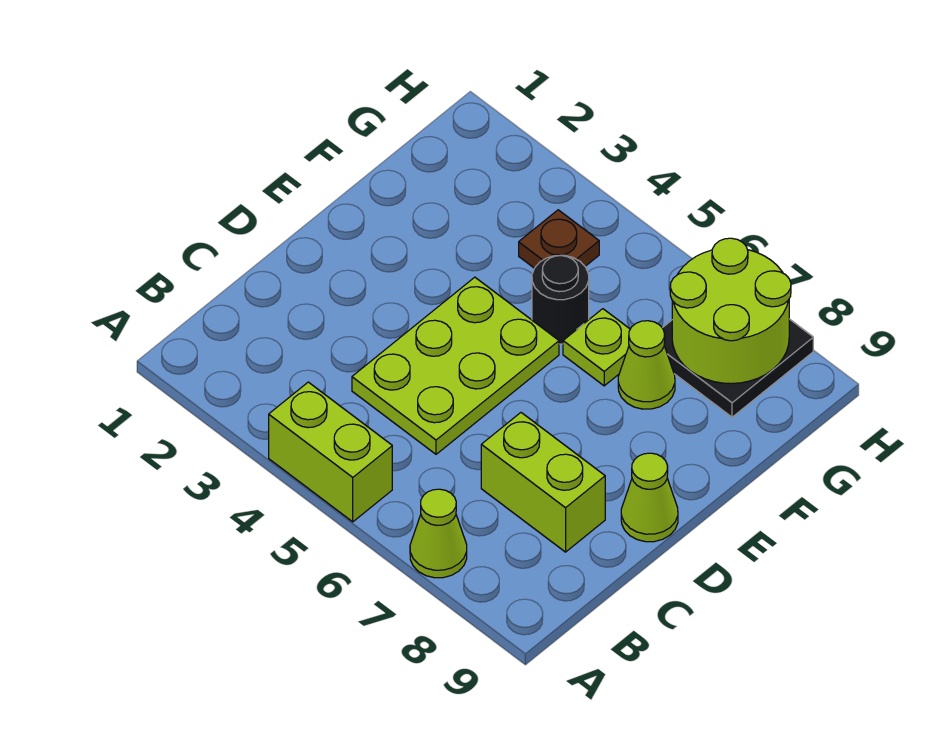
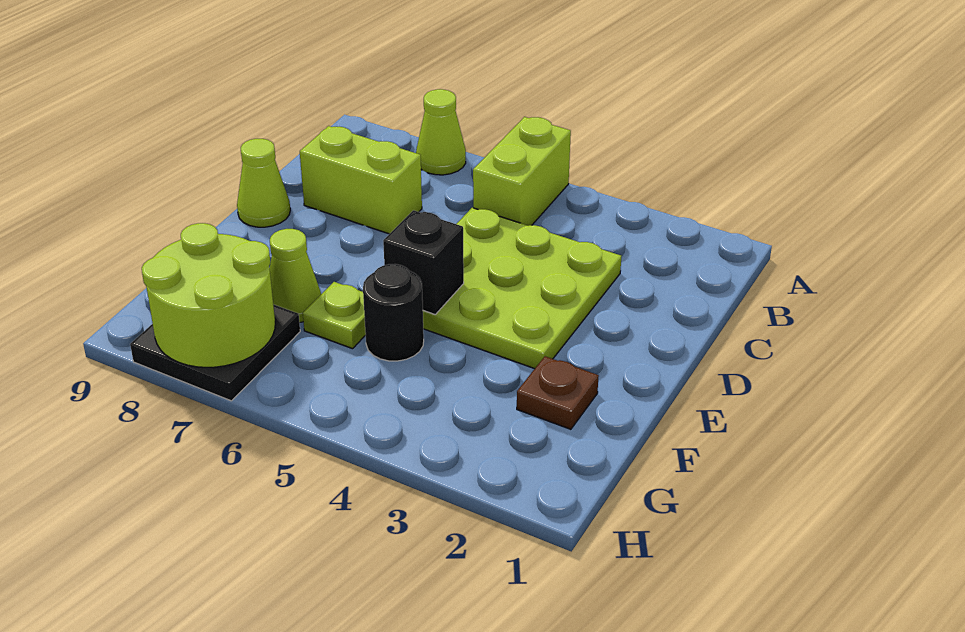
lime brick A4:A5 level 1 -> lime brick A5:B5 level 1
lime plate C4:E5 level 1 -> lime plate C3:E5 level 1
none -> black brick E5 level 2
brown plate G4 level 1 -> brown plate F2 level 1

